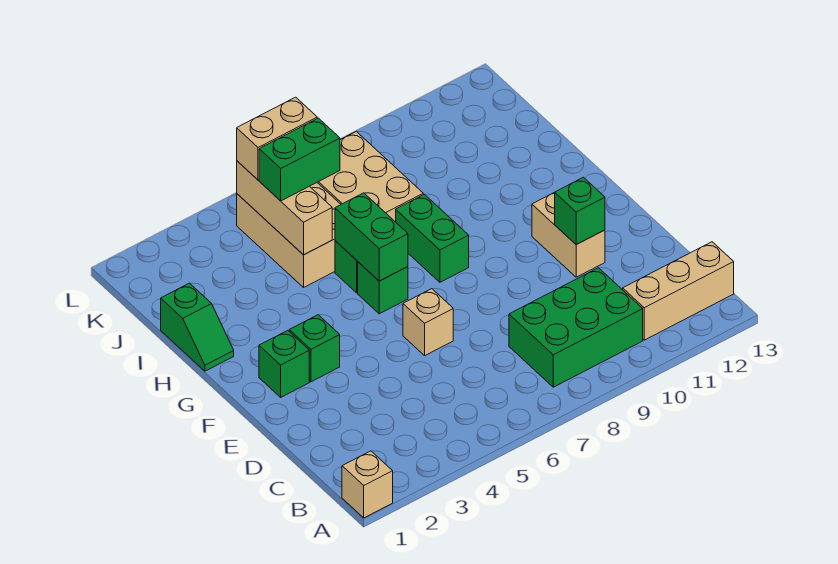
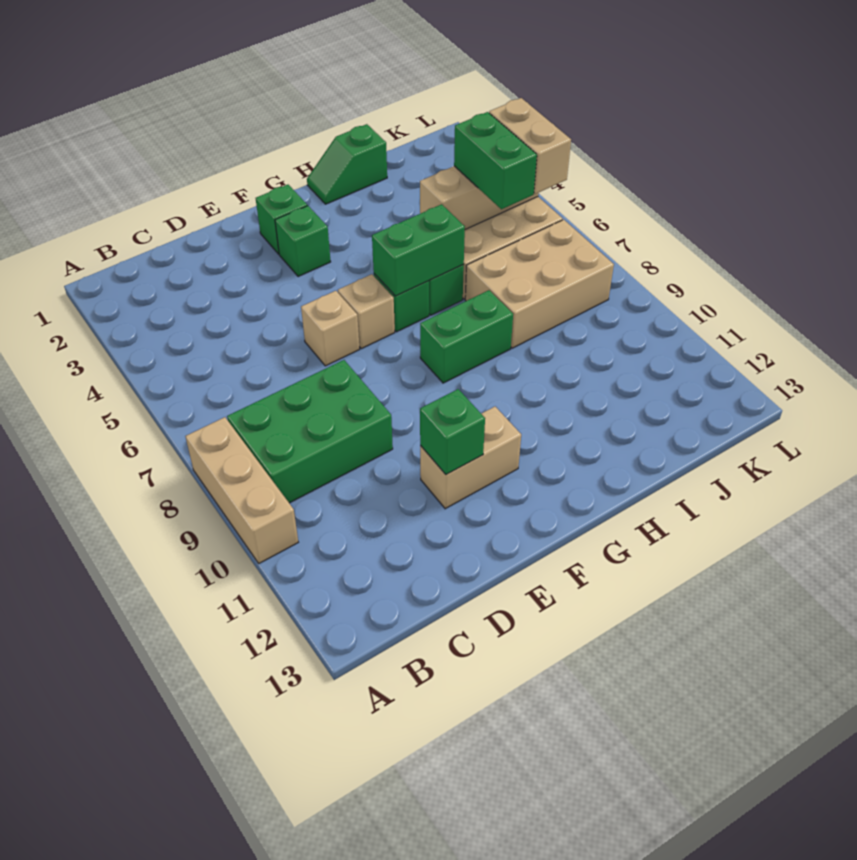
tan brick A1 level 1 -> tan brick F6 level 1
green brick B8:C10 level 1 -> green brick B8:D9 level 1
tan brick B11:B13 level 1 -> tan brick A8:A10 level 1

